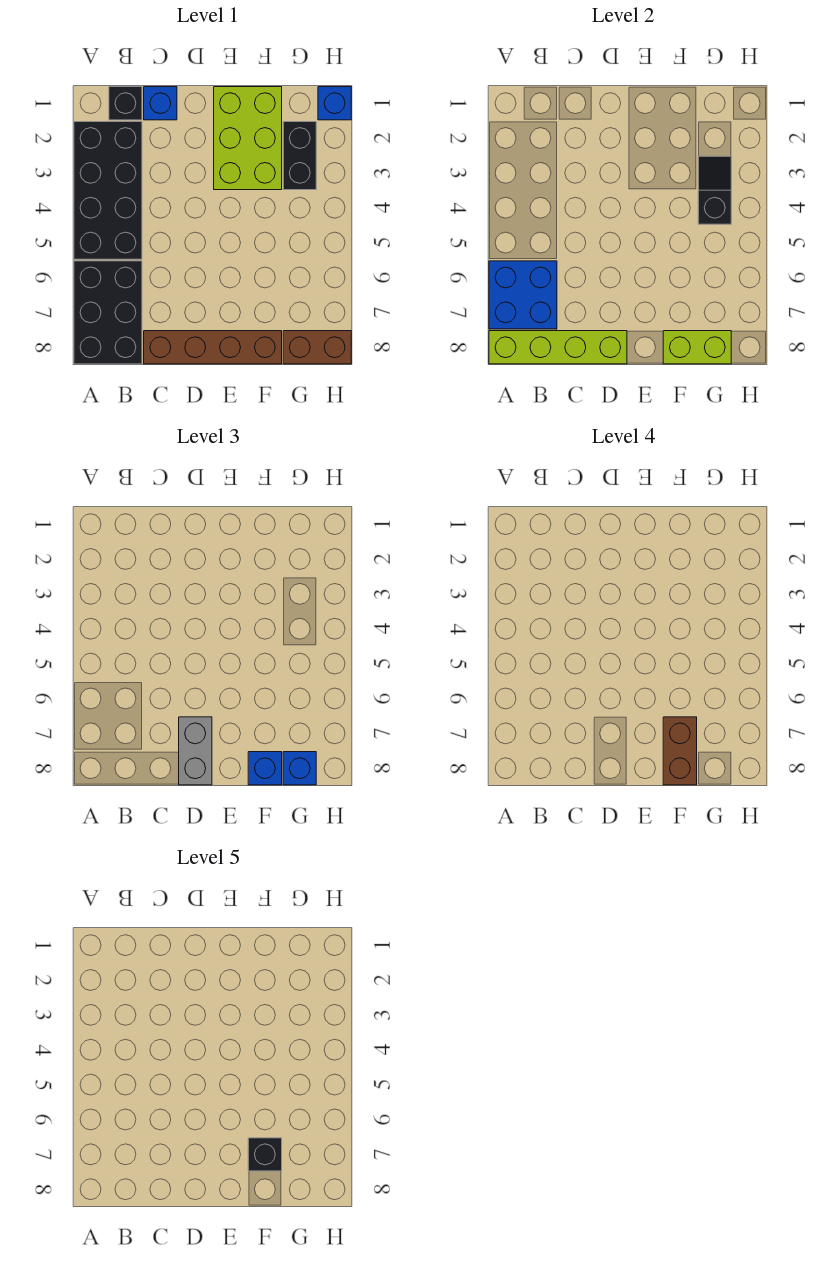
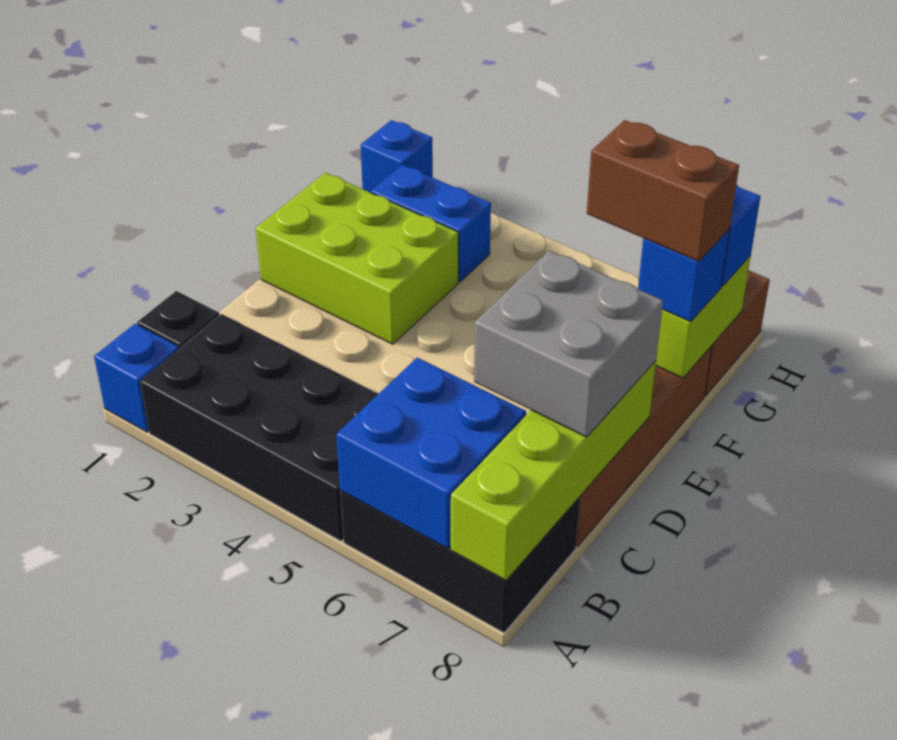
blue brick C1 level 1 -> blue brick A1 level 1
grey brick D7:D8 level 3 -> grey brick C7:D8 level 3
black brick F7 level 5 -> none
black brick G2:G3 level 1 -> blue brick G2:G3 level 1
black slope G3:G4 level 2 top 4 -> none

